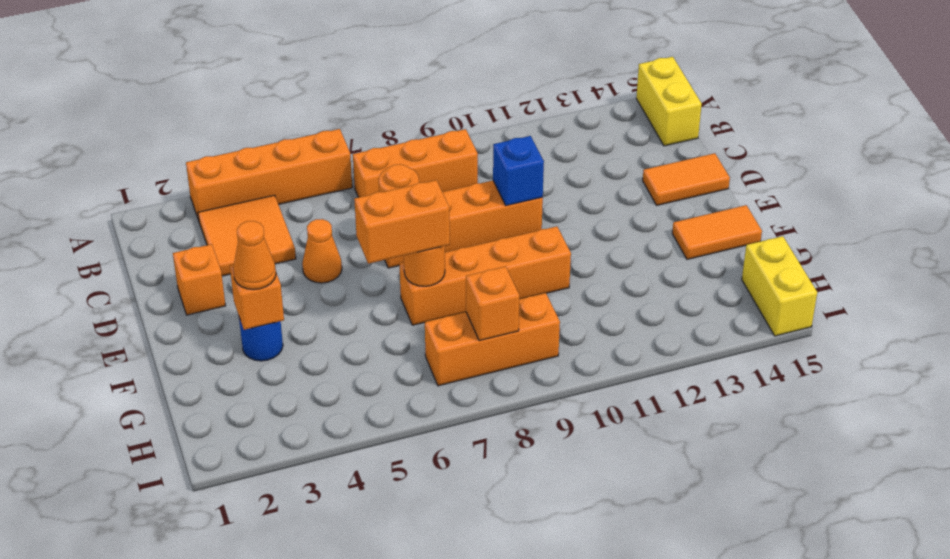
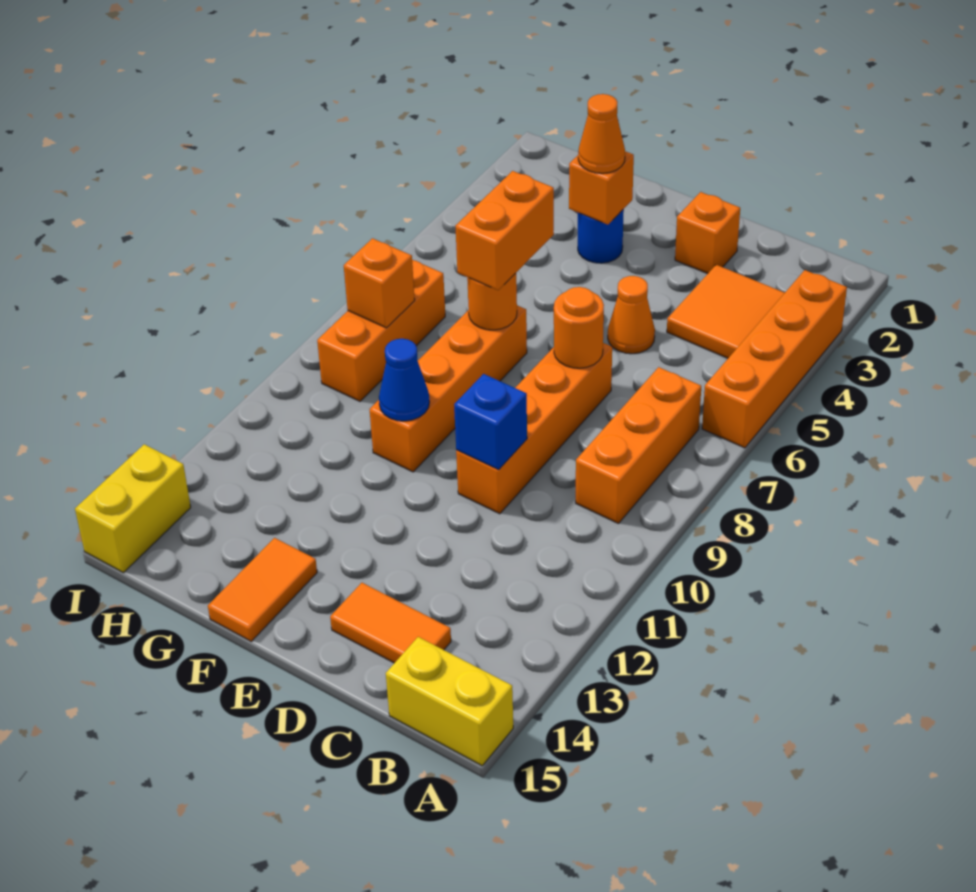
orange tile D14:D15 level 1 -> orange tile C14:D14 level 1
none -> blue cone F10 level 2
yellow brick H15:I15 level 1 -> yellow brick I14:I15 level 1

